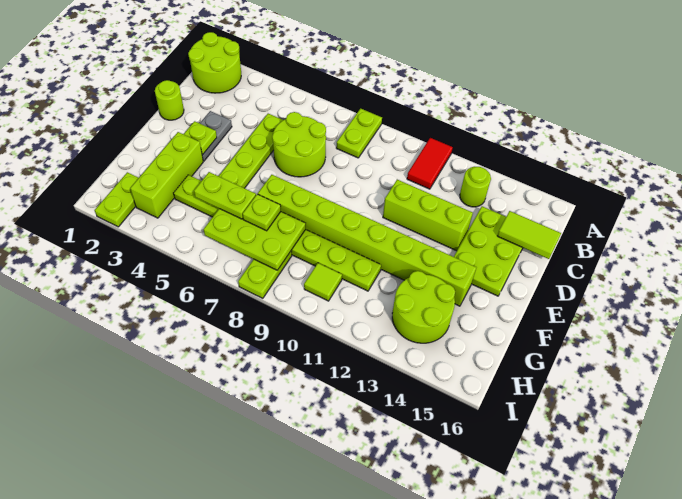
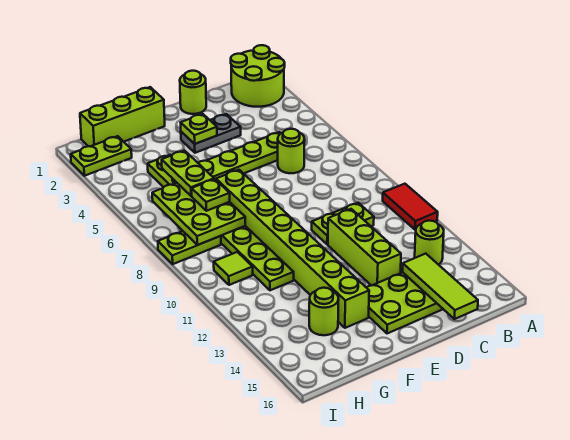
lime plate A8:B8 level 1 -> lime plate C10:D10 level 1
red tile A11:B11 level 1 -> red tile A10:A11 level 1
lime round brick C6:D7 level 1 -> lime round brick C6 level 1
lime tile C15:C16 level 2 -> lime tile C14:C16 level 2
lime brick F3:H3 level 1 -> lime brick F1:H1 level 1
lime round brick G13:H14 level 1 -> lime round brick G14 level 1

